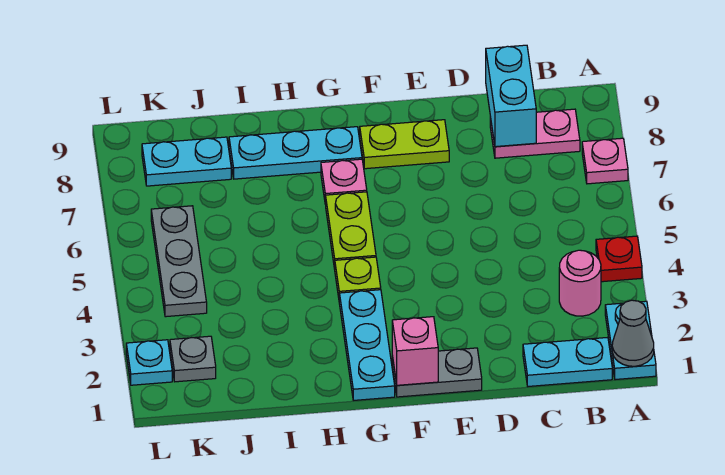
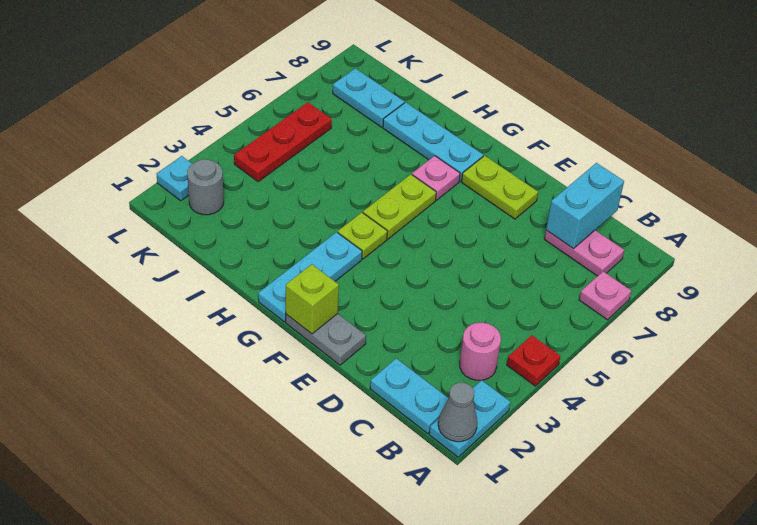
pink brick F1 level 2 -> lime brick F1 level 2
grey plate K2 level 1 -> grey round brick K2 level 1
grey plate K4:K6 level 1 -> red plate K4:K6 level 1

